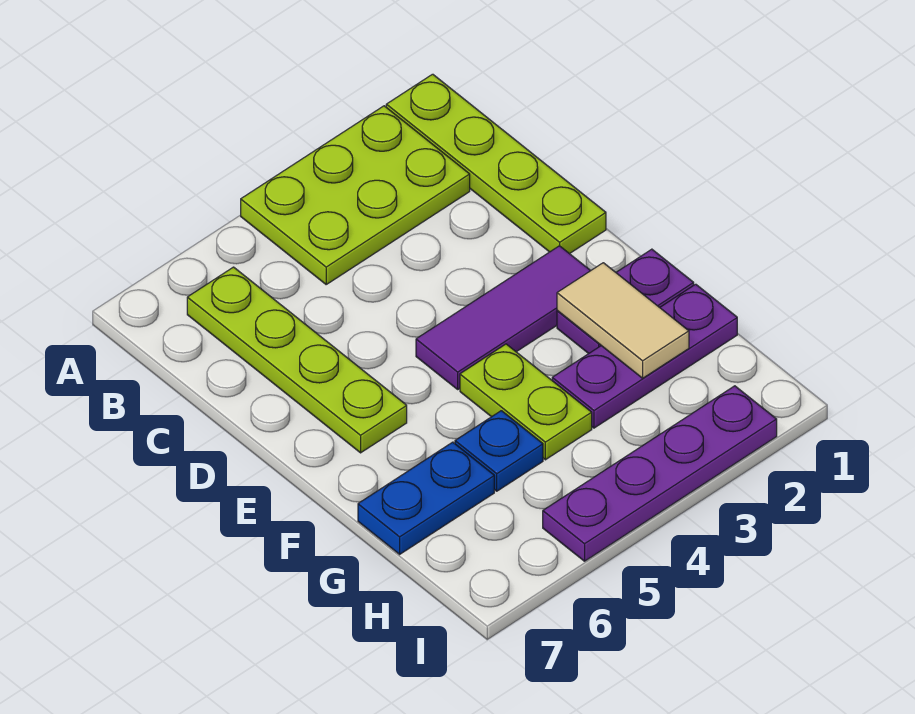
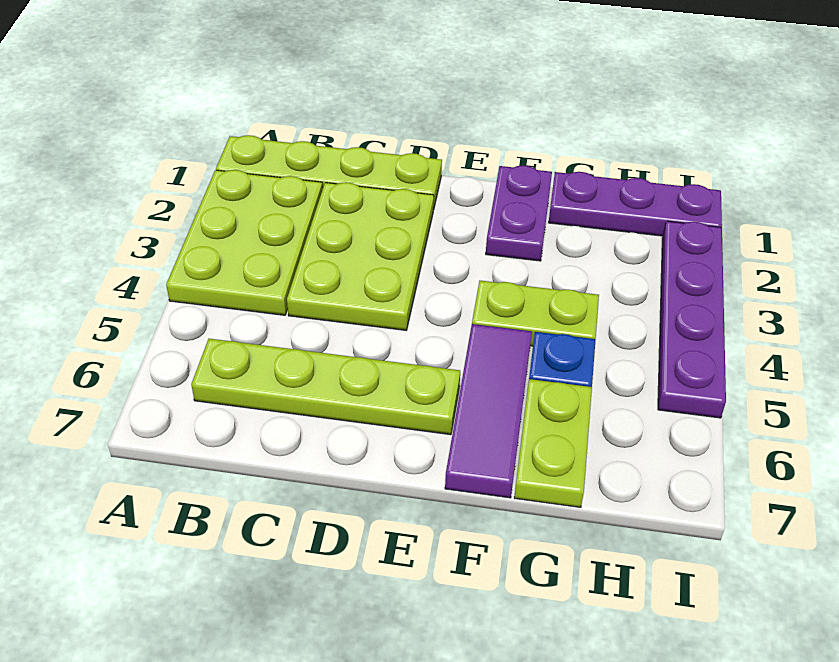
none -> lime plate C2:D4 level 1
purple tile E2:E4 level 1 -> purple tile F5:F7 level 1
tan tile F2:G2 level 2 -> none
purple plate G1:G3 level 1 -> purple plate G1:I1 level 1
blue plate G6:G7 level 1 -> lime plate G6:G7 level 1

